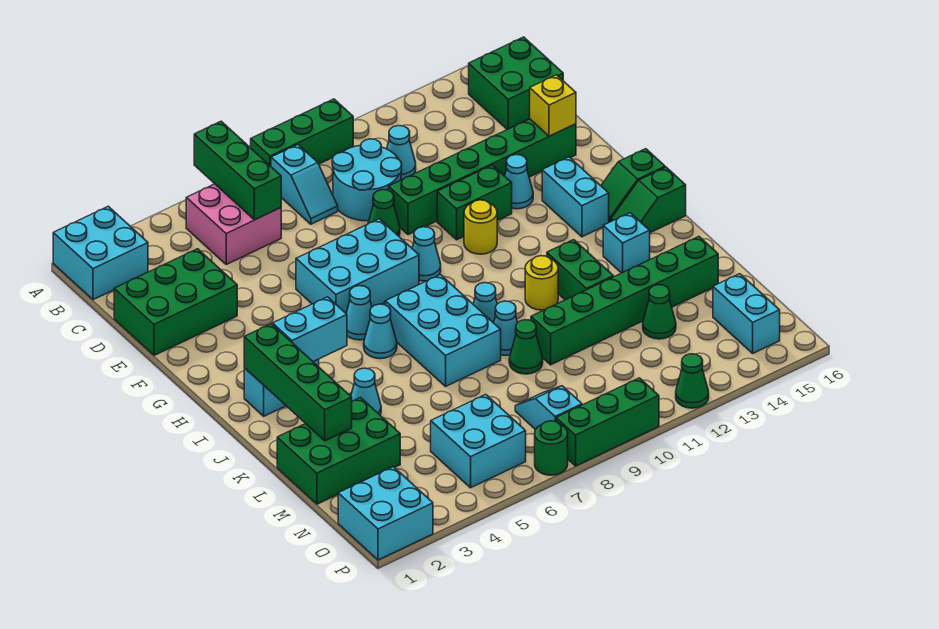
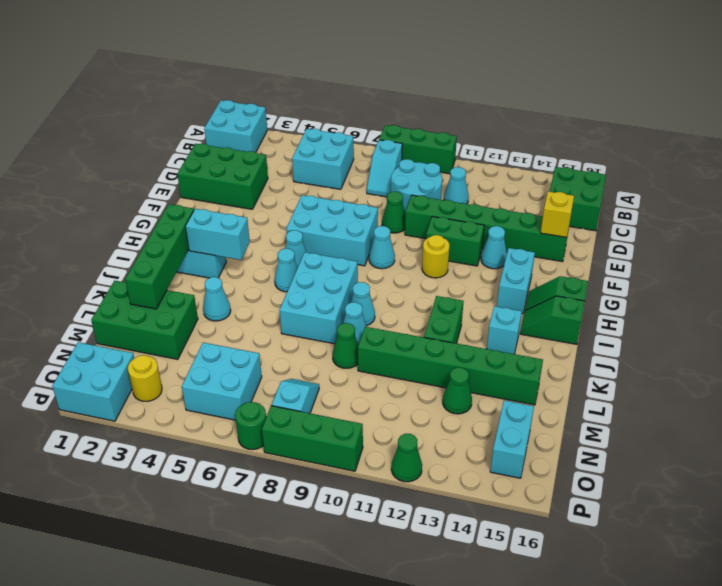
green brick A6:C6 level 2 -> none
pink brick B5:C6 level 1 -> cyan brick B5:C6 level 1
yellow round brick J11 level 1 -> yellow round brick O3 level 1

